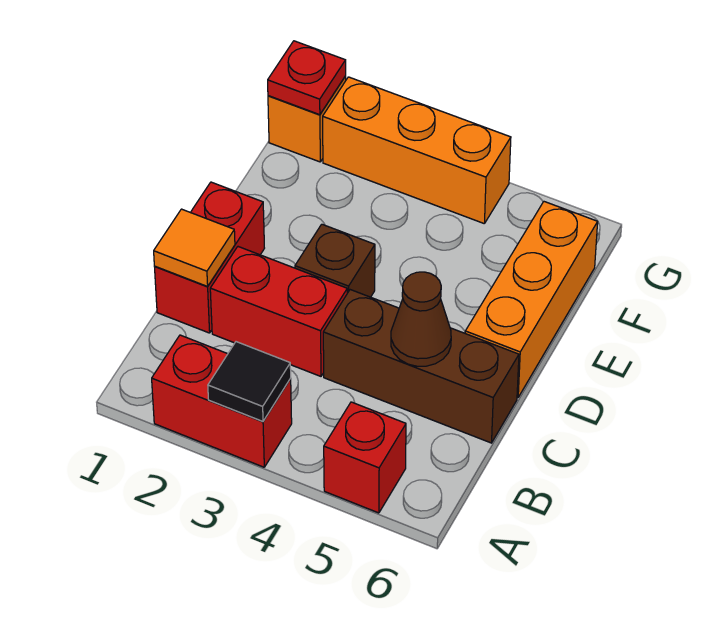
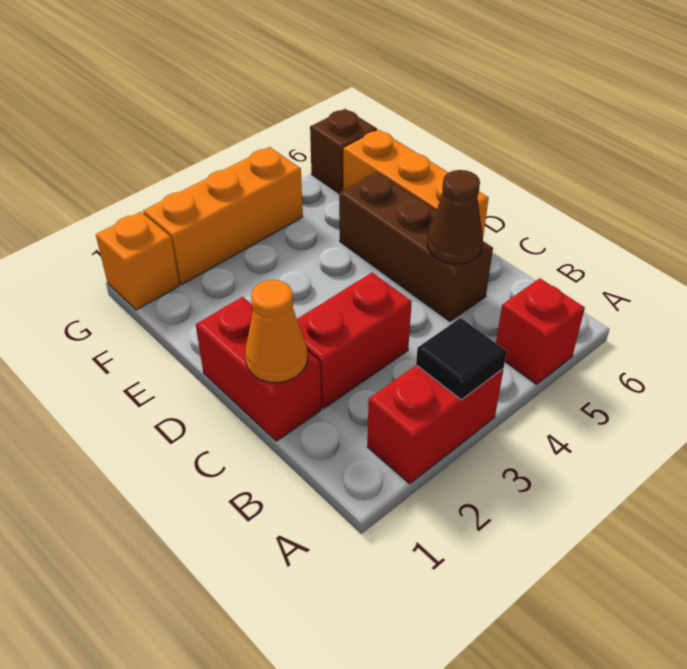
orange tile C1 level 2 -> orange cone C1 level 2
brown brick C4:C6 level 1 -> brown brick C5:E5 level 1
brown brick D3 level 1 -> brown brick G6 level 1
red plate G1 level 2 -> none

